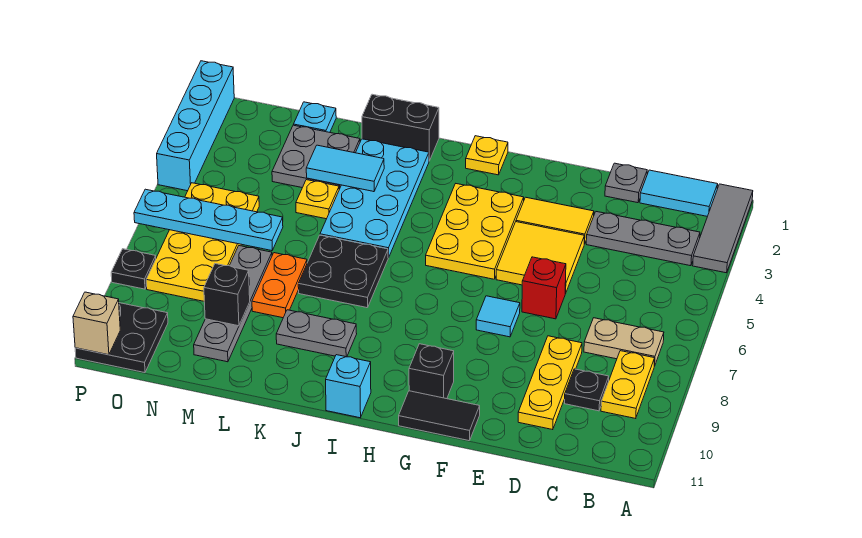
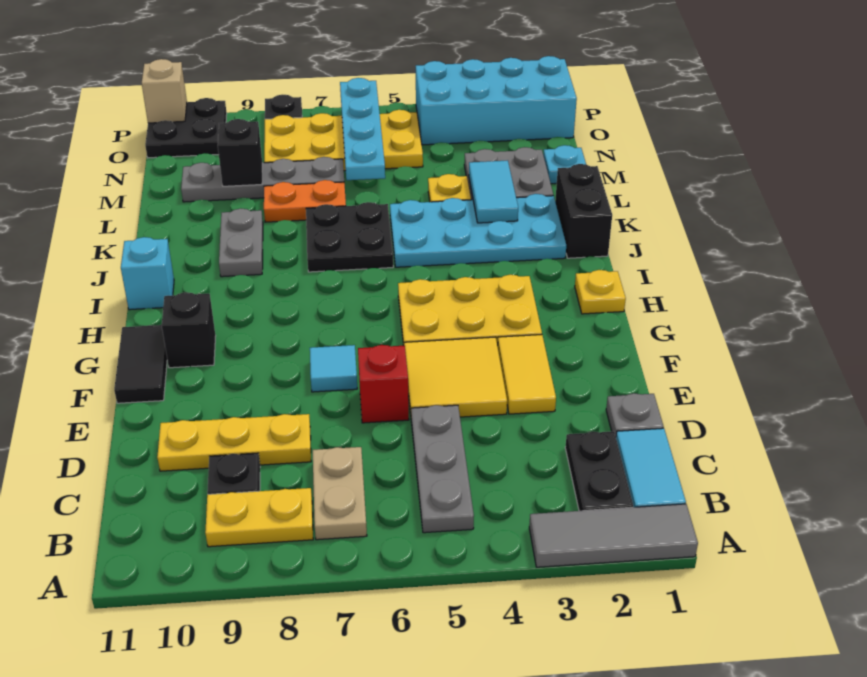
none -> black plate B2:C2 level 1
grey plate B3:D3 level 1 -> grey plate B5:D5 level 1
cyan brick P1:P4 level 1 -> cyan brick O1:P4 level 1

